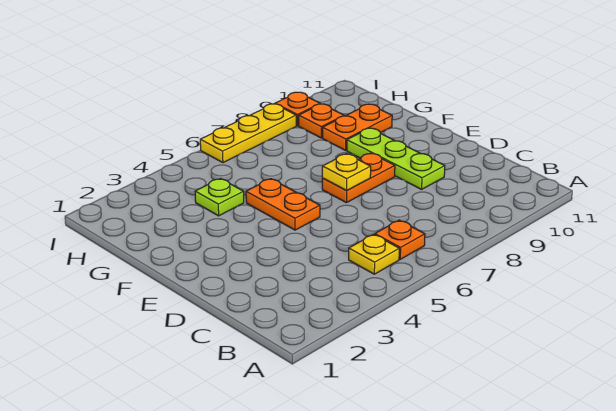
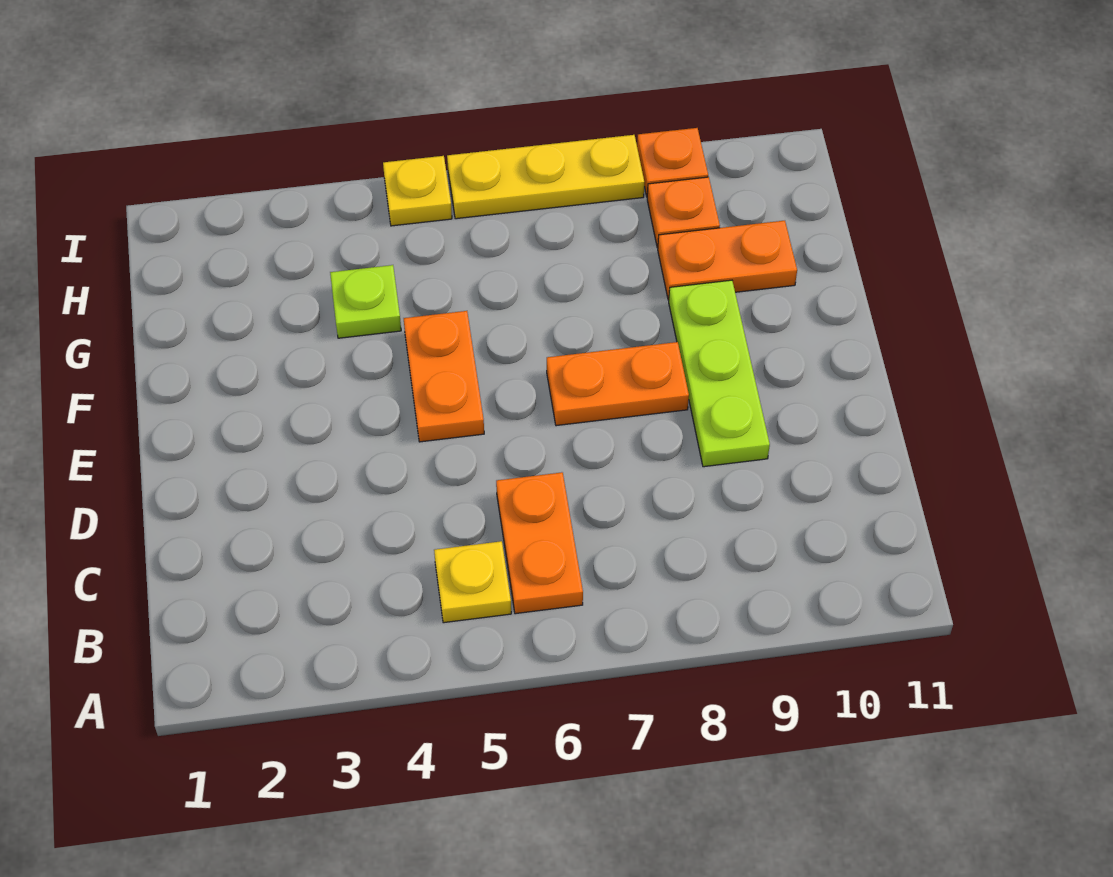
orange plate B6 level 1 -> orange plate B6:C6 level 1
yellow plate E7 level 2 -> yellow plate I5 level 1

